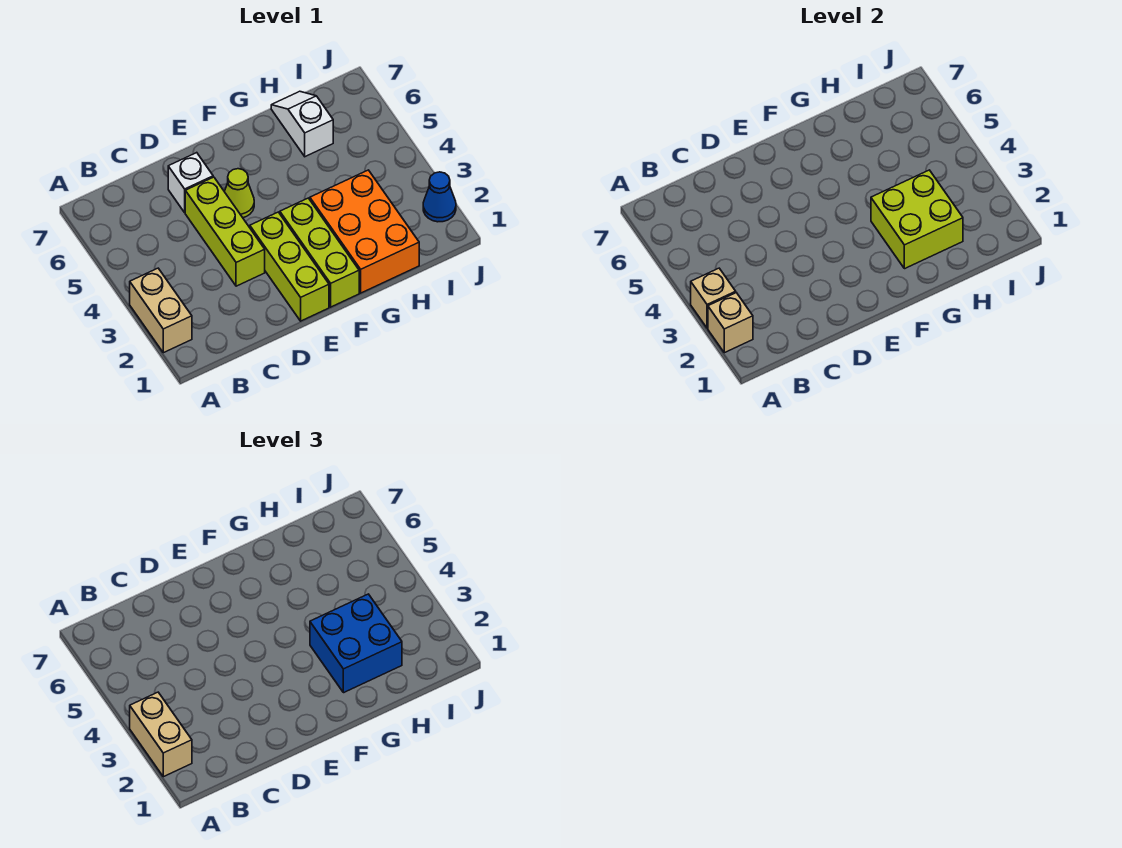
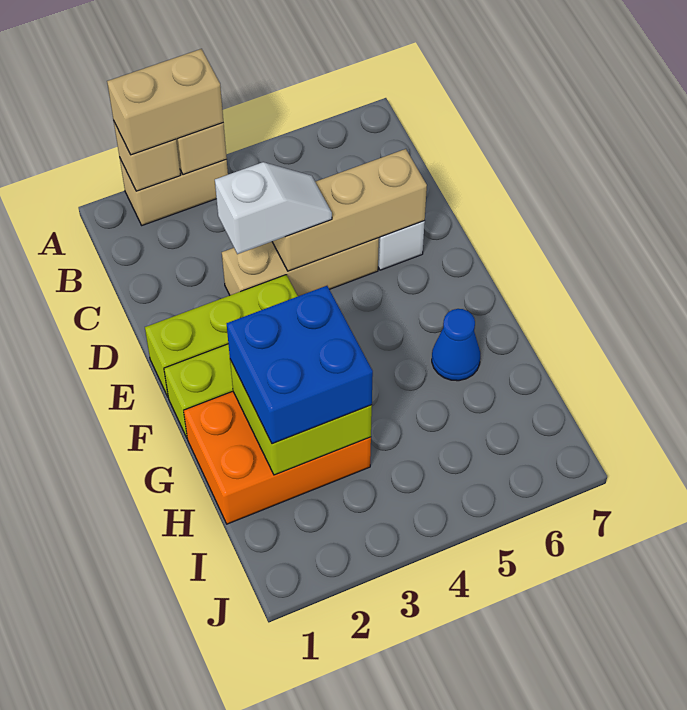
lime brick D3:D5 level 1 -> tan brick D3:D5 level 1
none -> tan brick D4:D6 level 2
lime cone E5 level 1 -> none
white slope H6:H7 level 1 top 6 -> white slope D3:D4 level 3 top 3
blue cone J2 level 1 -> blue cone G6 level 1

